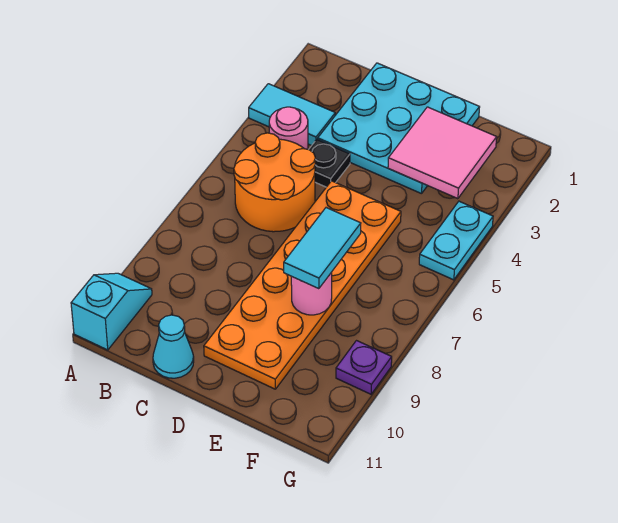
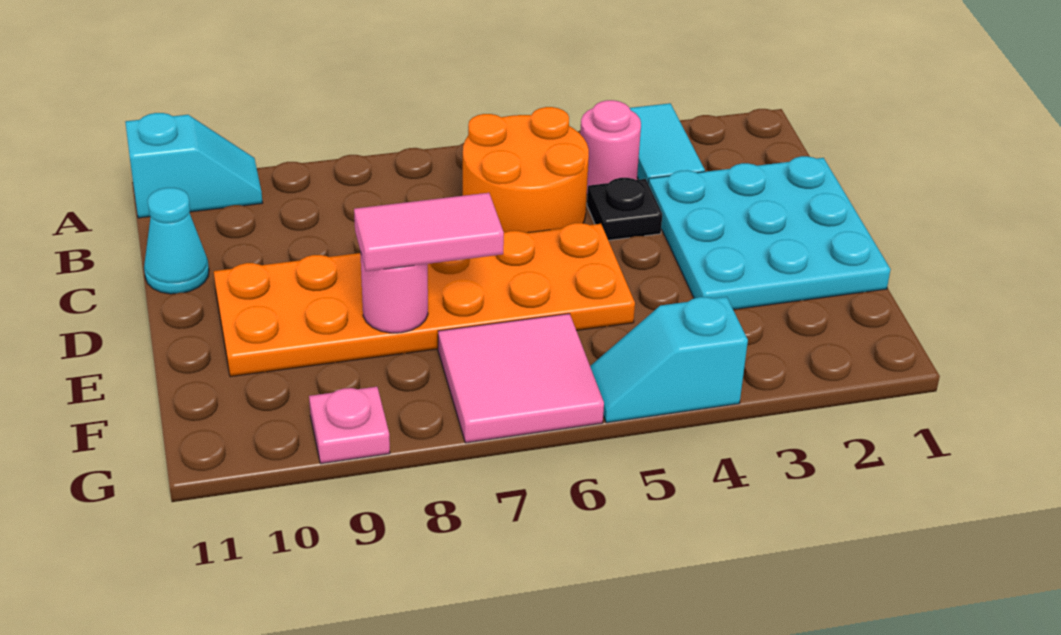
pink tile E2:F3 level 2 -> pink tile F6:G7 level 1
cyan tile E7:E8 level 3 -> pink tile E7:E8 level 3
cyan plate G4:G5 level 1 -> cyan slope G4:G5 level 1 top 4
purple plate G9 level 1 -> pink plate G9 level 1

